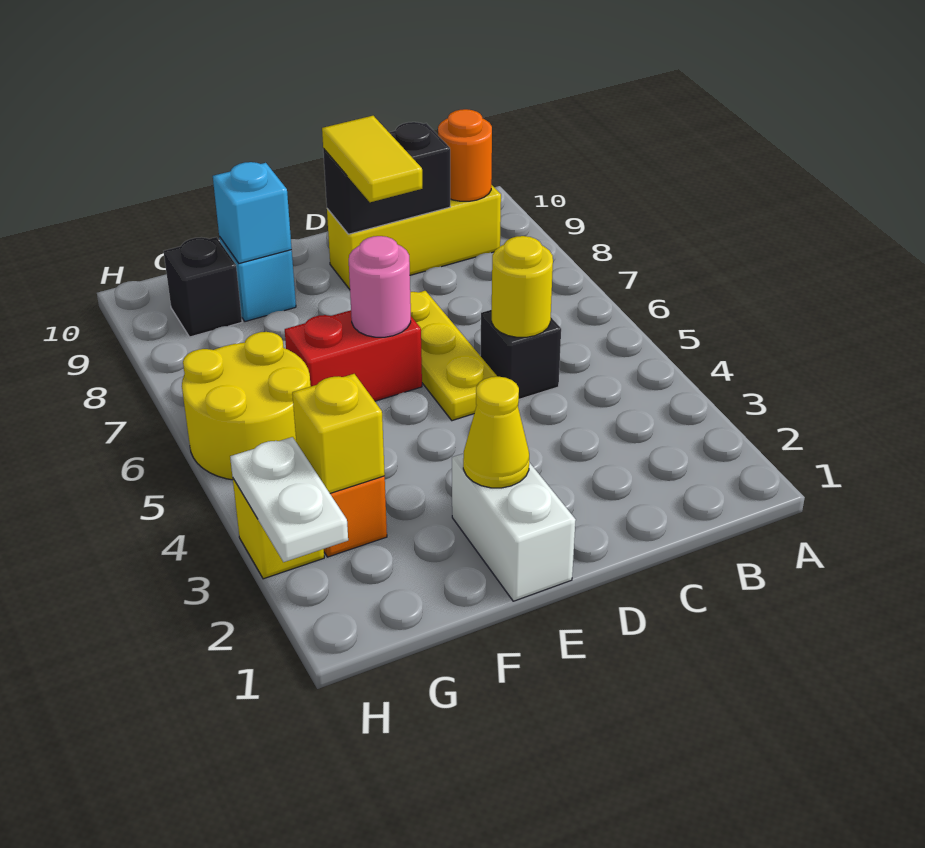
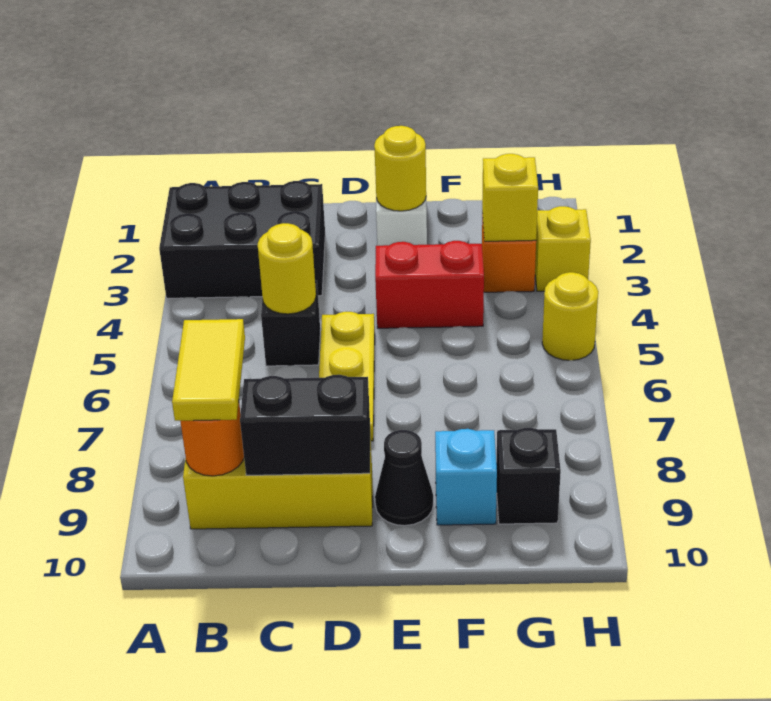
none -> black brick A2:C3 level 1
yellow tile D8:D9 level 3 -> yellow tile B8:B9 level 3
yellow cone E2 level 2 -> yellow round brick E2 level 2
red brick E6:F6 level 1 -> red brick E4:F4 level 1
pink round brick E6 level 2 -> none
none -> black cone E9 level 1
cyan brick F9 level 2 -> none
yellow round brick G5:H6 level 1 -> yellow round brick H5 level 1
white plate H2:H3 level 2 -> none

